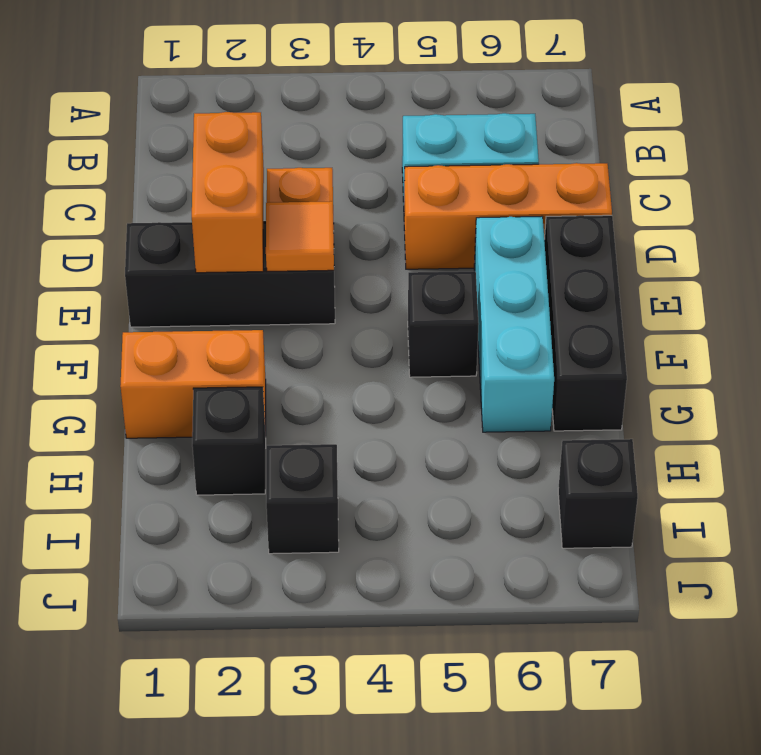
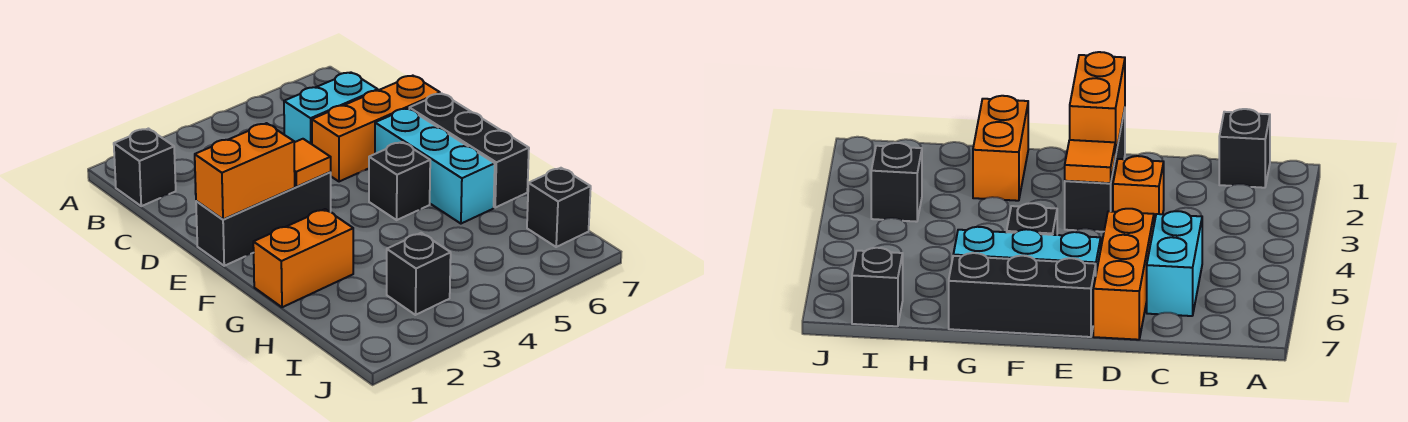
orange brick D2:E2 level 2 -> orange brick E1:E2 level 2
black brick H2 level 1 -> black brick B1 level 1

